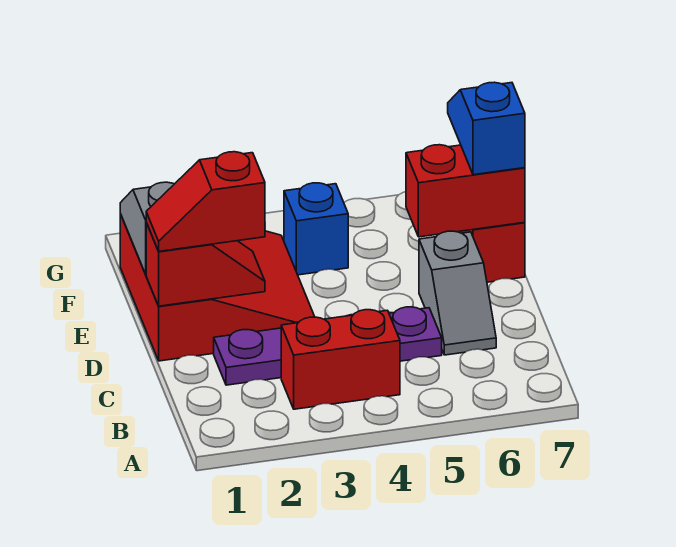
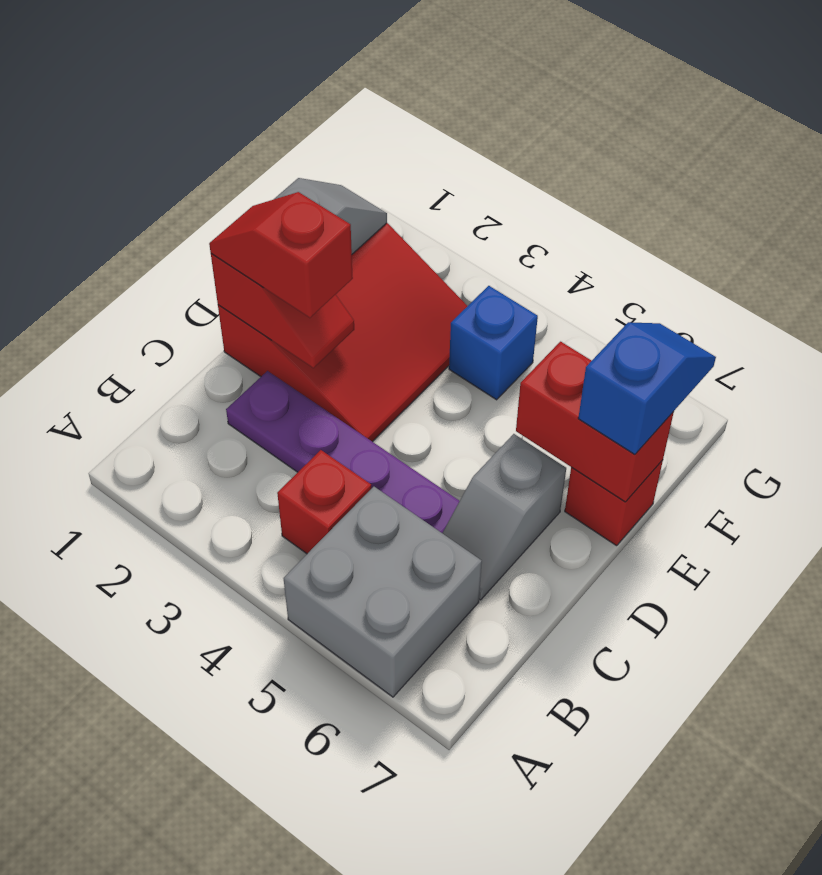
none -> grey brick A5:B6 level 1
red brick B3:B4 level 1 -> red brick B4 level 1

